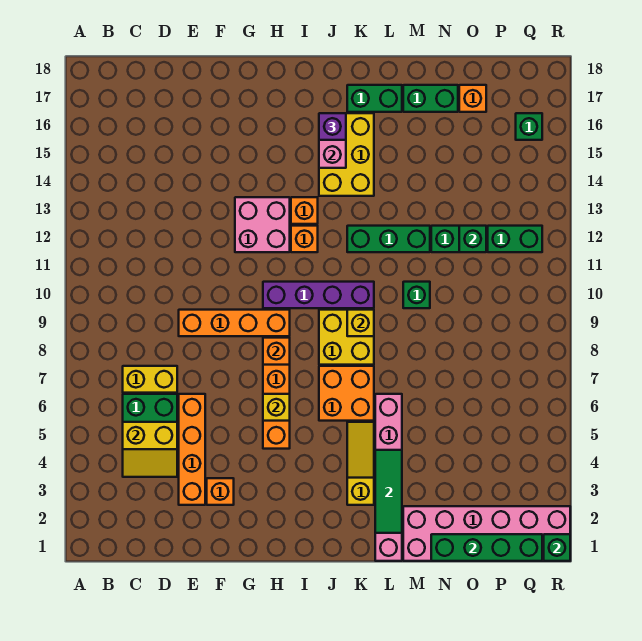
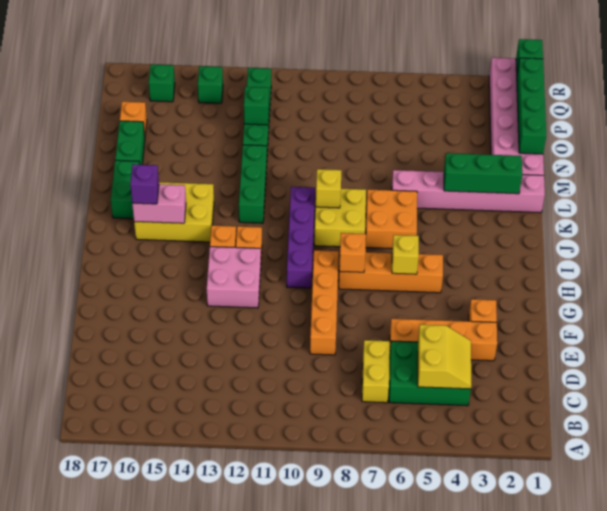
yellow slope K3:K5 level 1 top 3 -> none
green tile L2:L4 level 2 -> green brick L2:L4 level 2
green brick M10 level 1 -> green brick Q14 level 1

